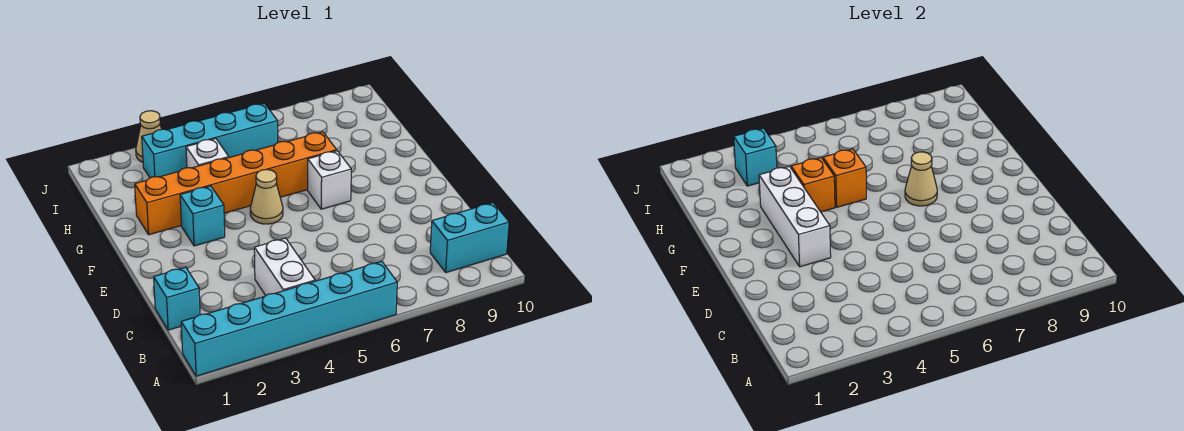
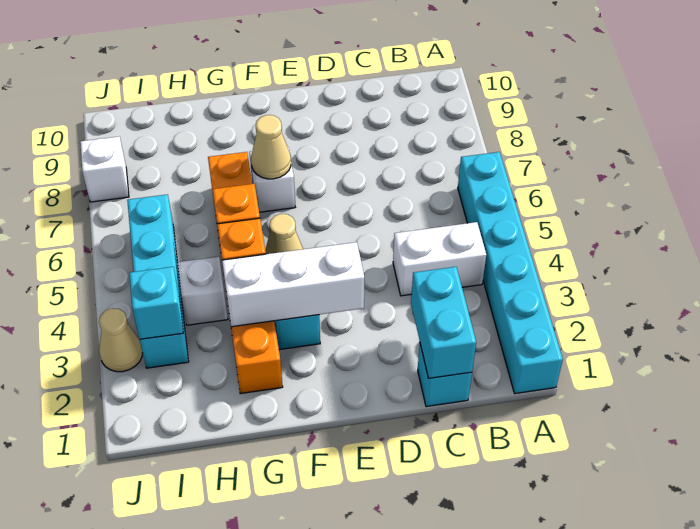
cyan brick B9:B10 level 1 -> cyan brick C1:C2 level 2
none -> white brick J8 level 1

